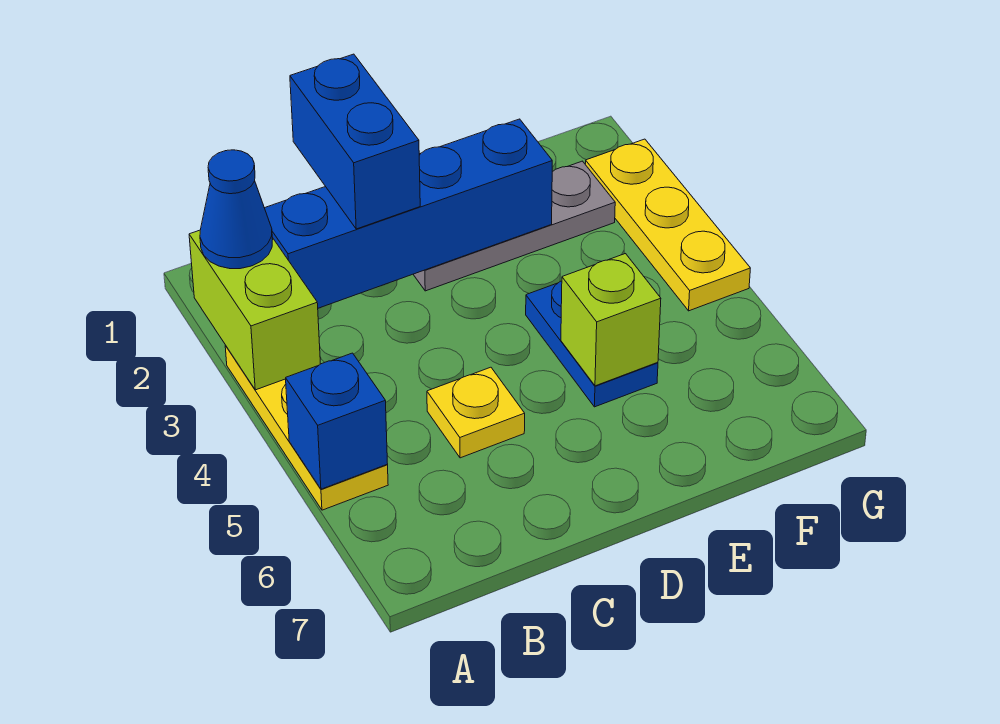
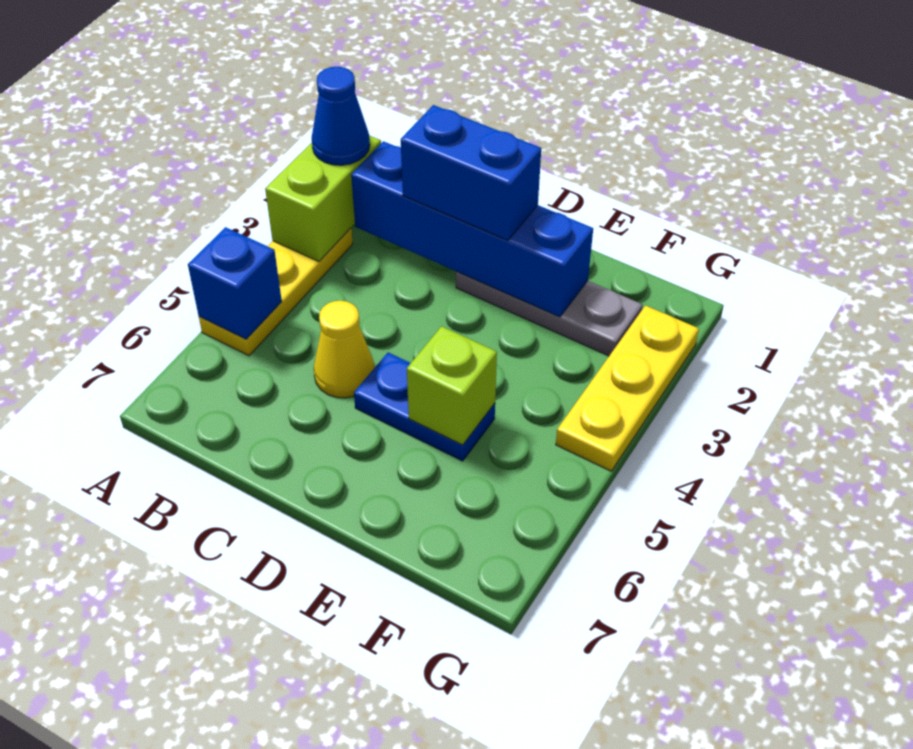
blue brick C1:C2 level 3 -> blue brick C2:D2 level 3
yellow plate C5 level 1 -> yellow cone C5 level 1
blue plate E4:E5 level 1 -> blue plate D5:E5 level 1

